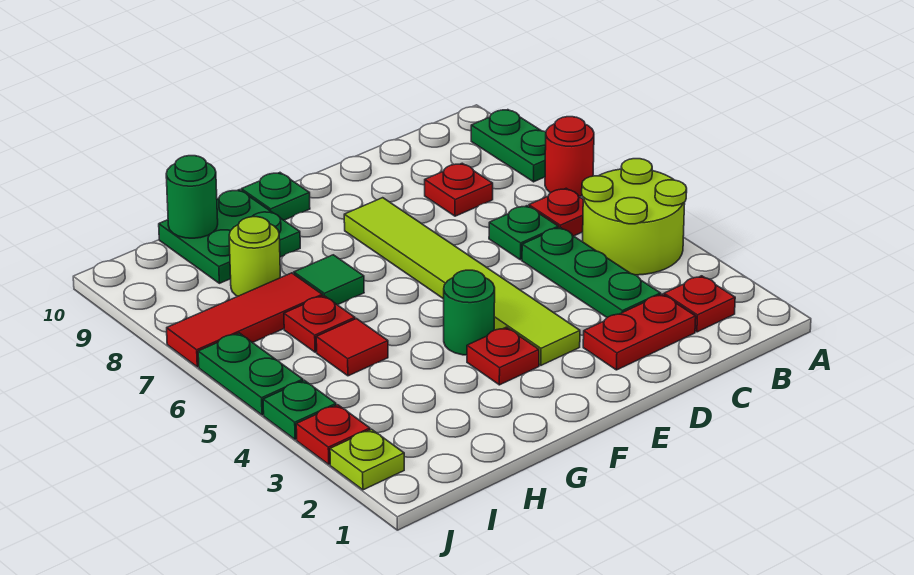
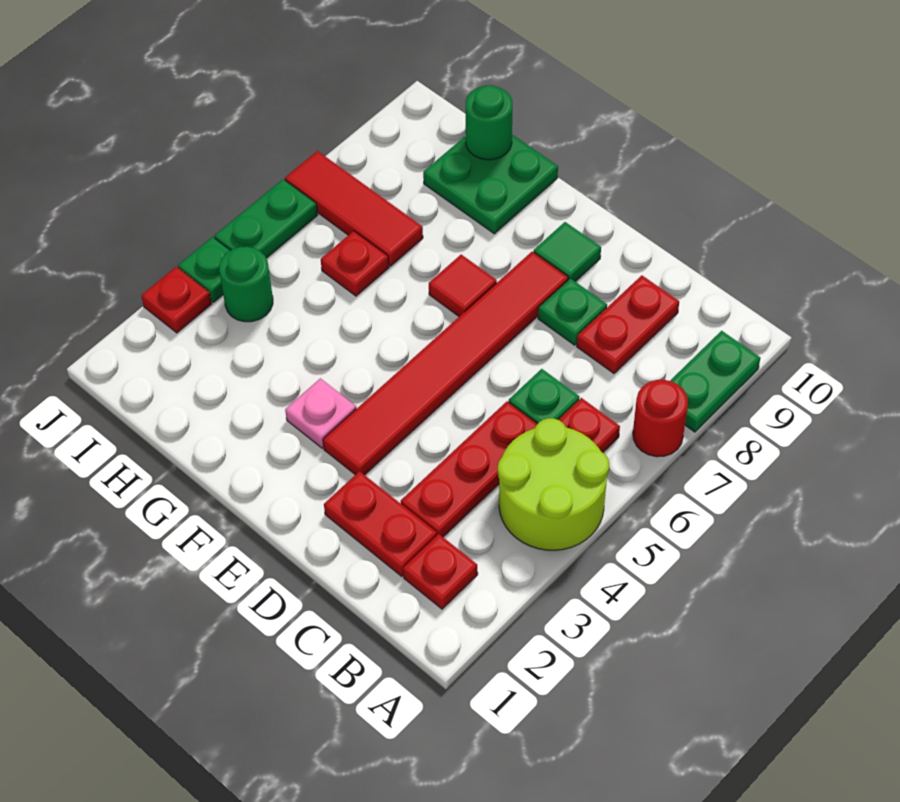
green plate C3:C5 level 1 -> red plate C3:C5 level 1
red plate C8 level 1 -> red plate C8:C9 level 1
lime tile E3:E8 level 1 -> red tile E3:E8 level 1
red plate F3 level 1 -> pink plate F3 level 1
green round brick F4 level 1 -> green round brick I4 level 1
green plate F10 level 1 -> green plate D8 level 1
green tile G7 level 1 -> green tile E9 level 1
red tile H5 level 1 -> red tile F7 level 1
lime round brick H8 level 1 -> none
lime plate J2 level 1 -> none

